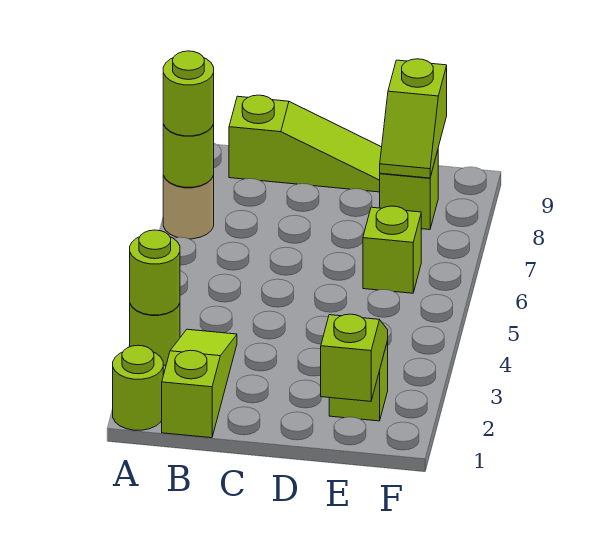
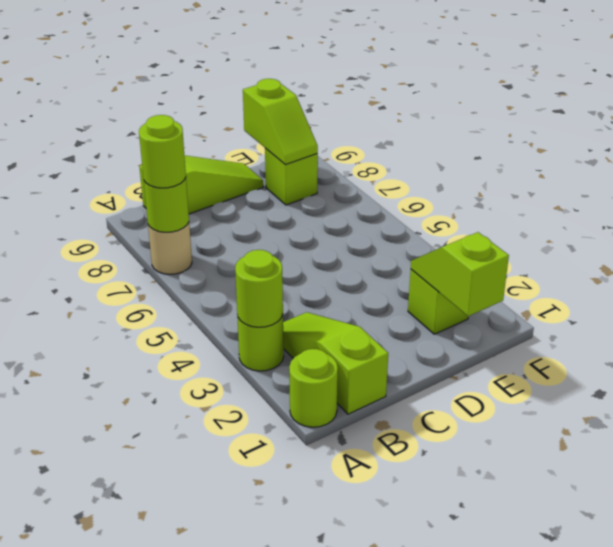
lime brick E6 level 1 -> none

